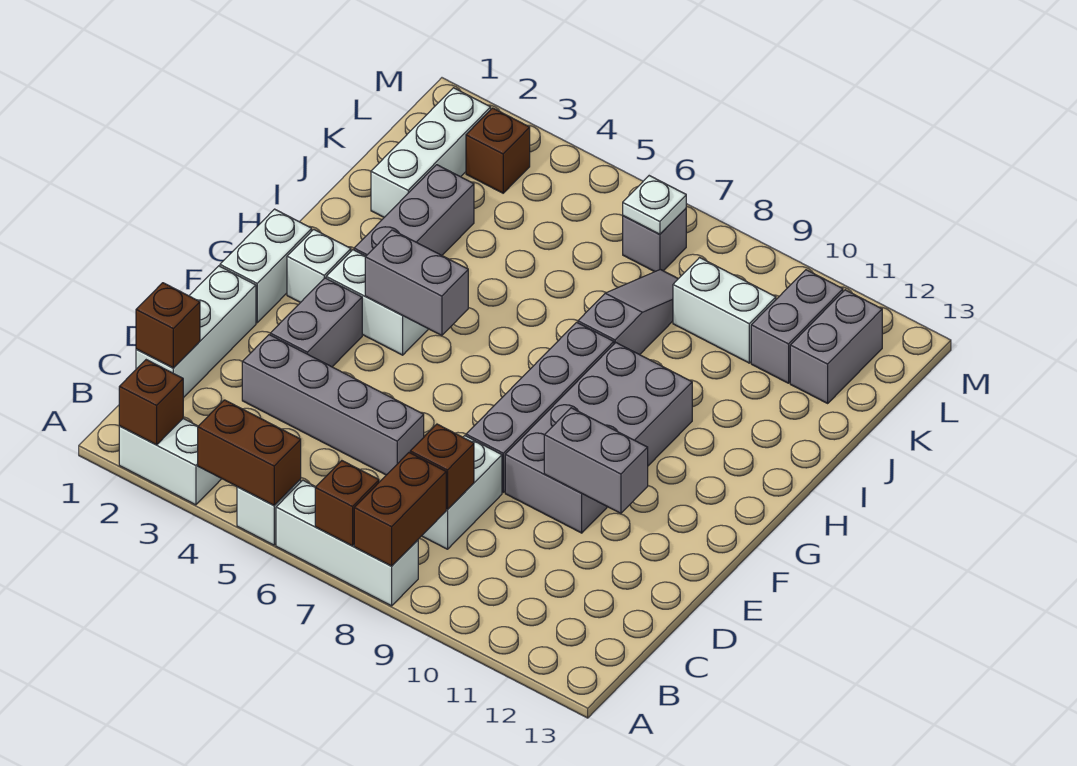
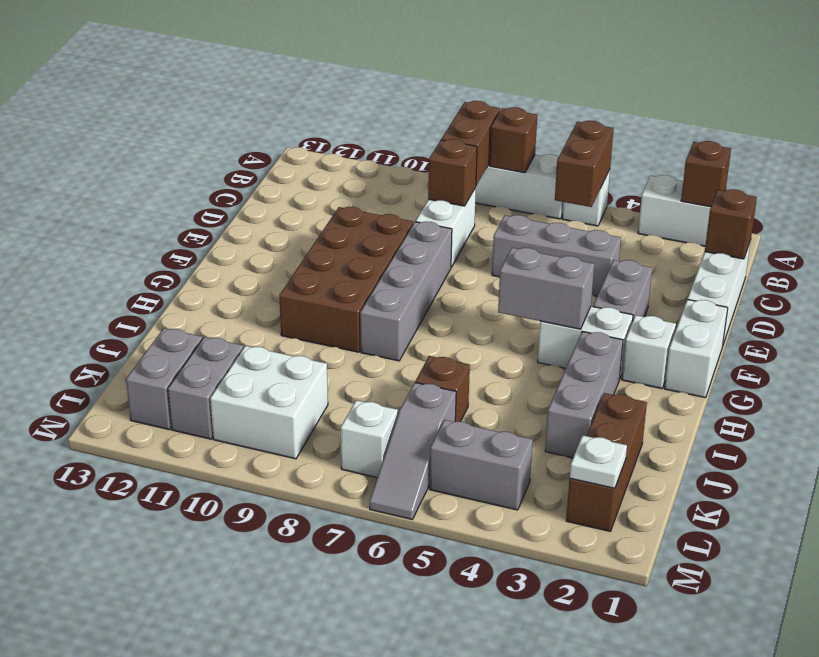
brown brick A4:A5 level 2 -> brown brick A5:B5 level 2
grey brick D3:D6 level 1 -> grey brick D4:D6 level 1
grey brick E9:H10 level 1 -> brown brick E9:H10 level 1
grey brick E10:E11 level 2 -> grey brick L4:L5 level 1
grey slope I8:K8 level 1 top I -> grey slope K6:M6 level 1 top K
white brick J2:L2 level 1 -> brown brick J2:L2 level 1
white brick K9:K10 level 1 -> white brick K9:L10 level 1
brown brick L3 level 1 -> brown brick J6 level 1
grey brick L7 level 1 -> white brick L7 level 1
white plate L7 level 2 -> white plate L2 level 2

